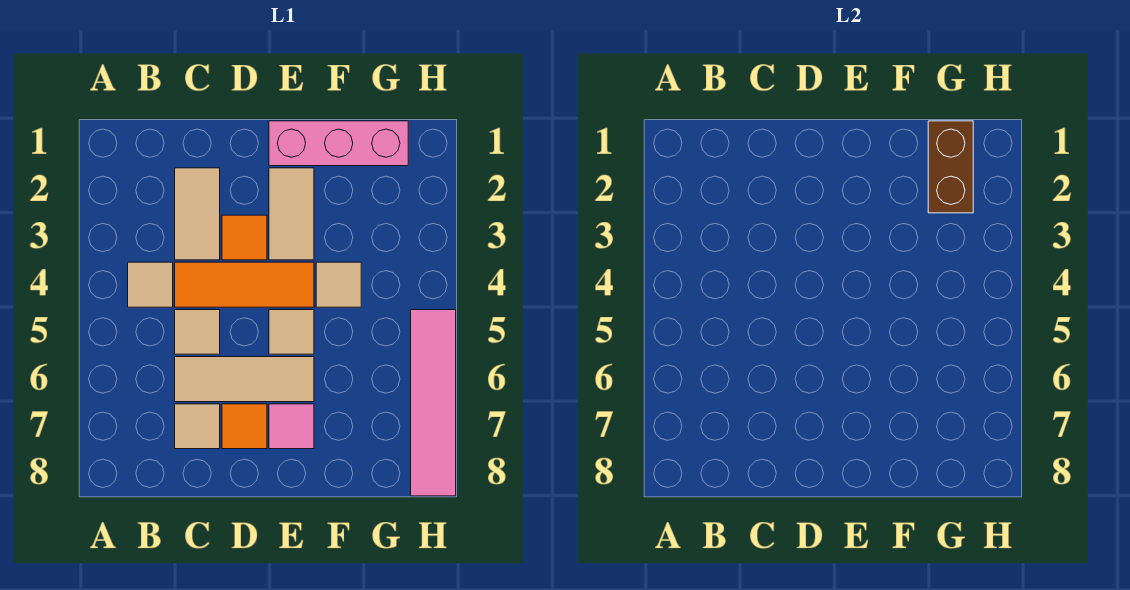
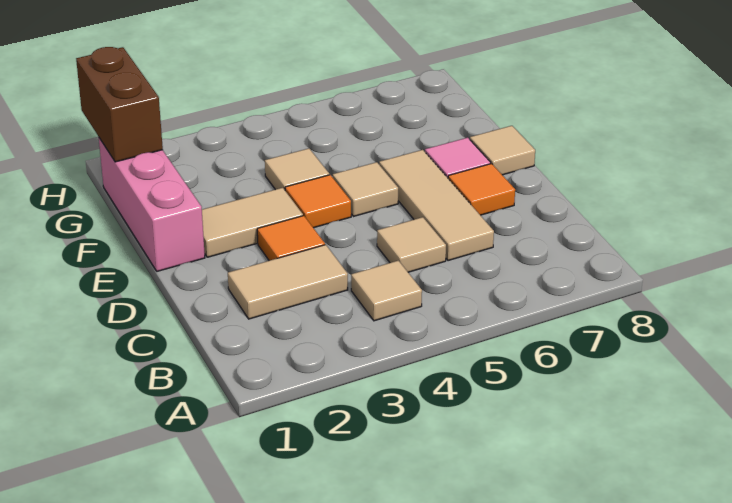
orange tile C4:E4 level 1 -> orange tile E4 level 1
tan tile C7 level 1 -> tan tile E8 level 1
brown brick G1:G2 level 2 -> brown brick G1:H1 level 2
pink tile H5:H8 level 1 -> none

